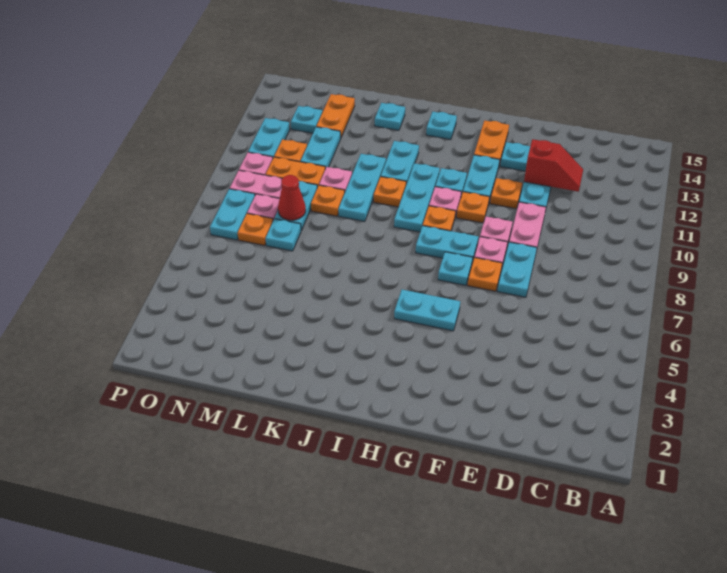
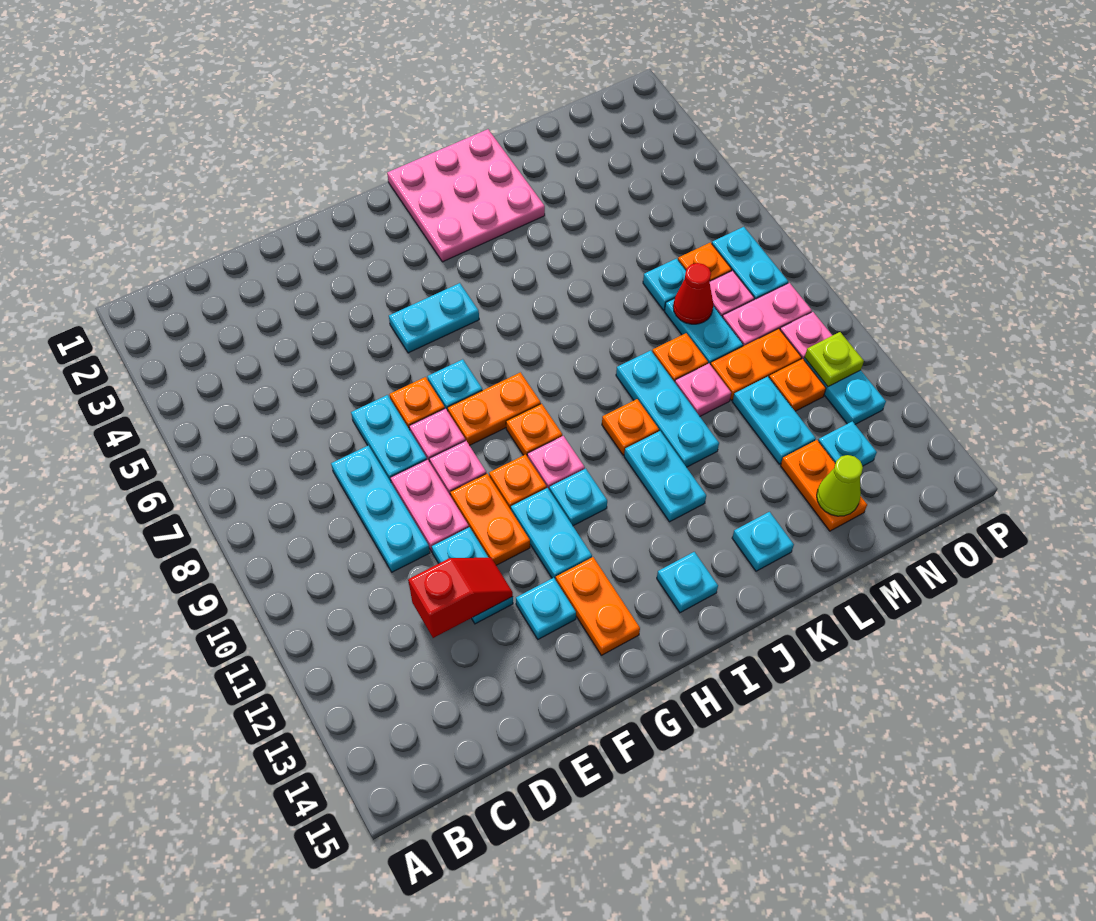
red slope D12:E12 level 2 top E -> red slope D12:E12 level 2 top D
orange plate F11 level 1 -> orange plate F10:F11 level 1
cyan plate G8:H8 level 1 -> orange plate G8:H8 level 1
none -> pink plate I1:K3 level 1
cyan plate I9:I11 level 1 -> cyan plate D8:D10 level 1
none -> lime cone M14 level 2
none -> lime plate O11 level 2

